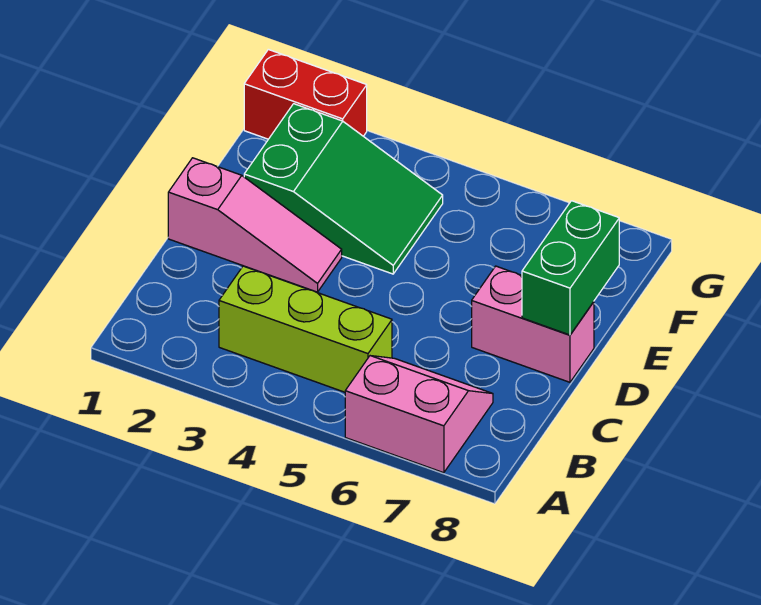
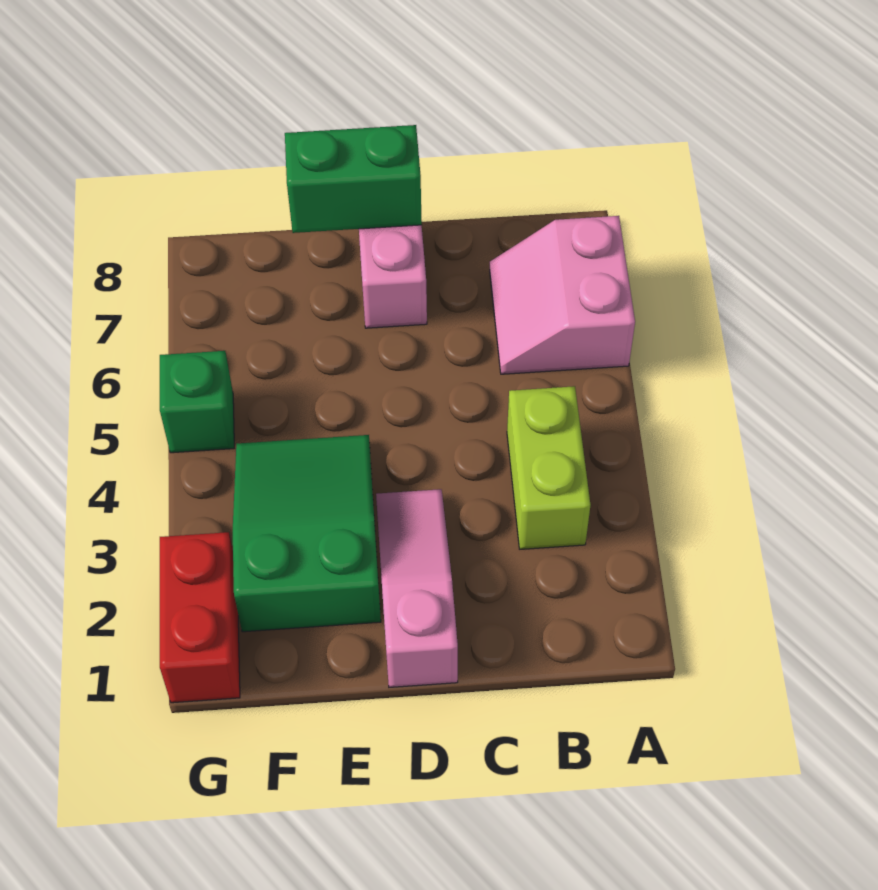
lime brick B3:B5 level 1 -> lime brick B3:B4 level 1
none -> green brick G5 level 1

